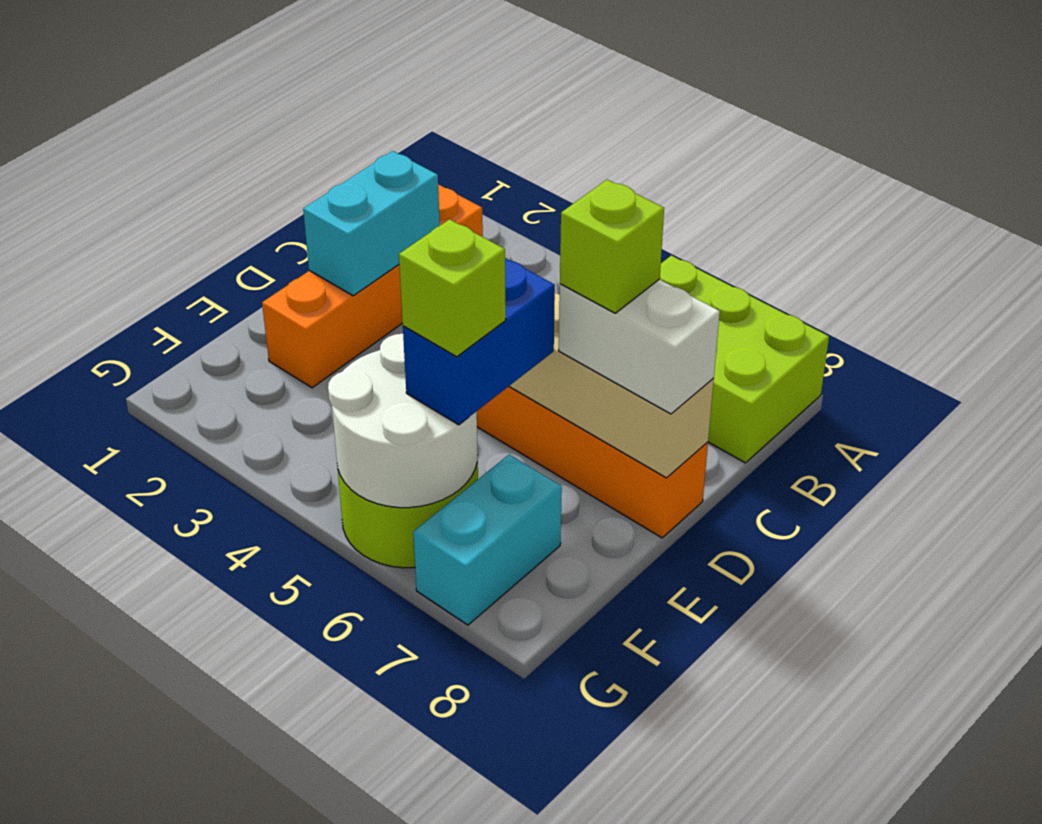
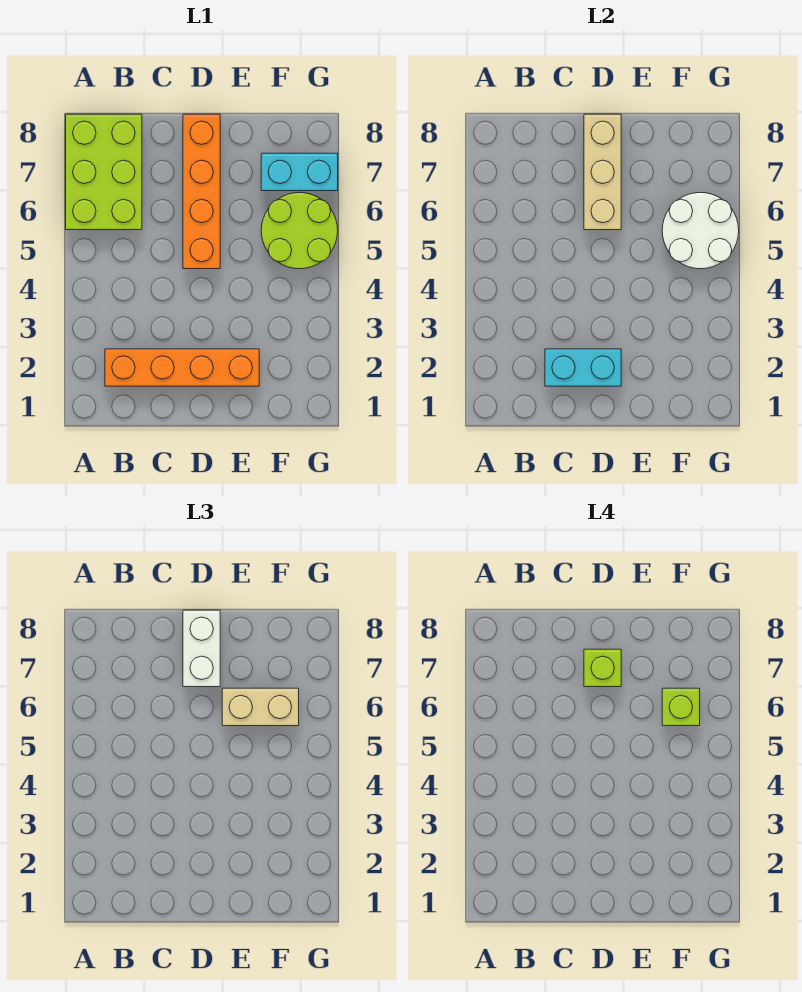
blue brick E6:F6 level 3 -> tan brick E6:F6 level 3

